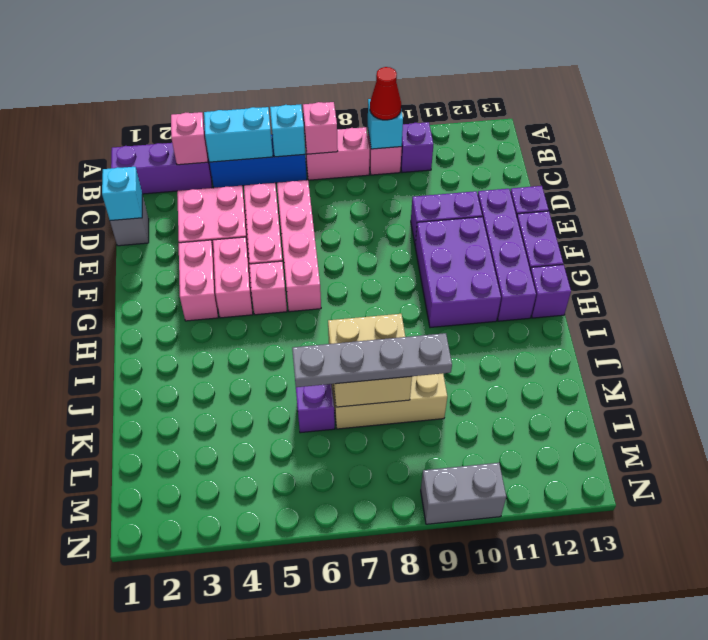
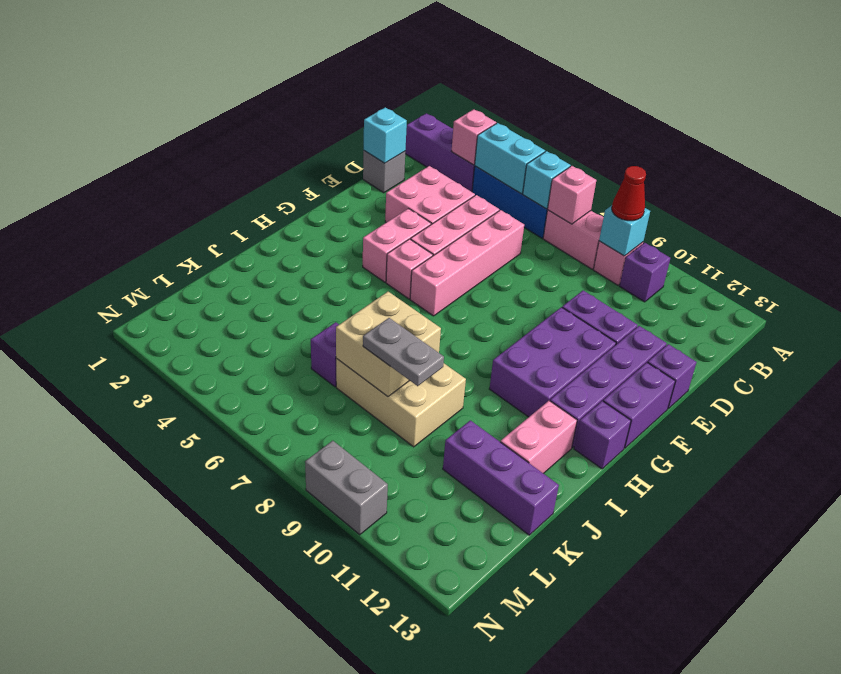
pink brick F3:G3 level 1 -> pink brick I12:J12 level 1
grey plate K6:K9 level 3 -> grey plate K8:K9 level 3
none -> purple brick K11:K13 level 1

